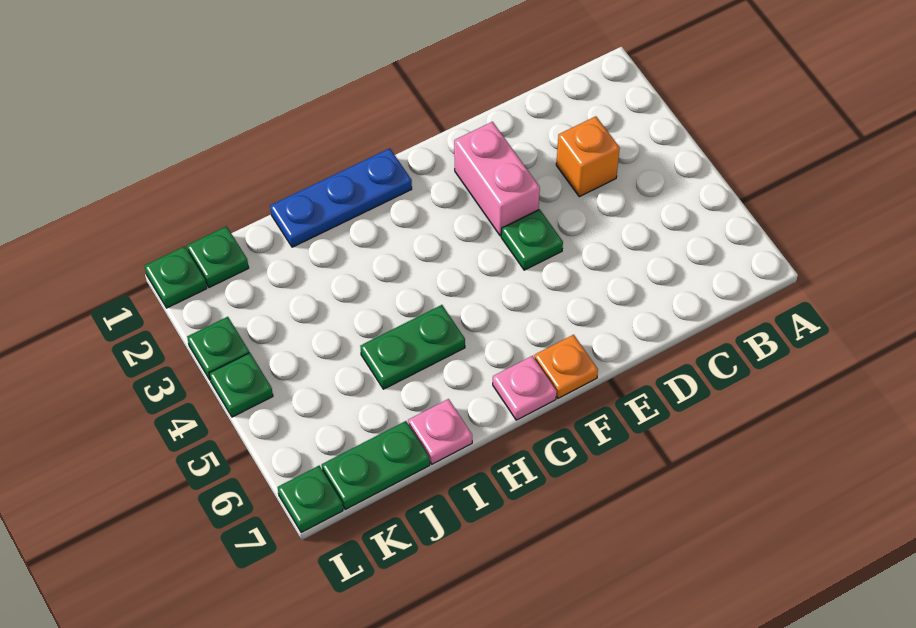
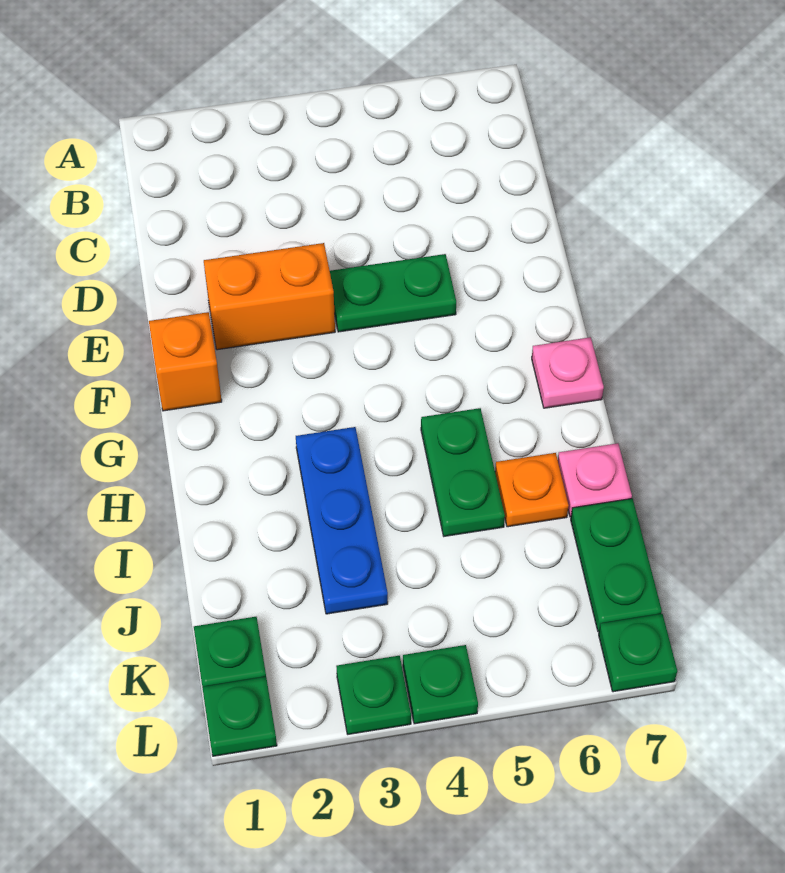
orange brick C3 level 1 -> orange brick F1 level 1
pink brick E2:E3 level 1 -> orange brick E2:E3 level 1
green plate E4 level 1 -> green plate E4:E5 level 1
orange plate F7 level 1 -> orange plate I6 level 1
blue plate G1:I1 level 1 -> blue plate H3:J3 level 1

